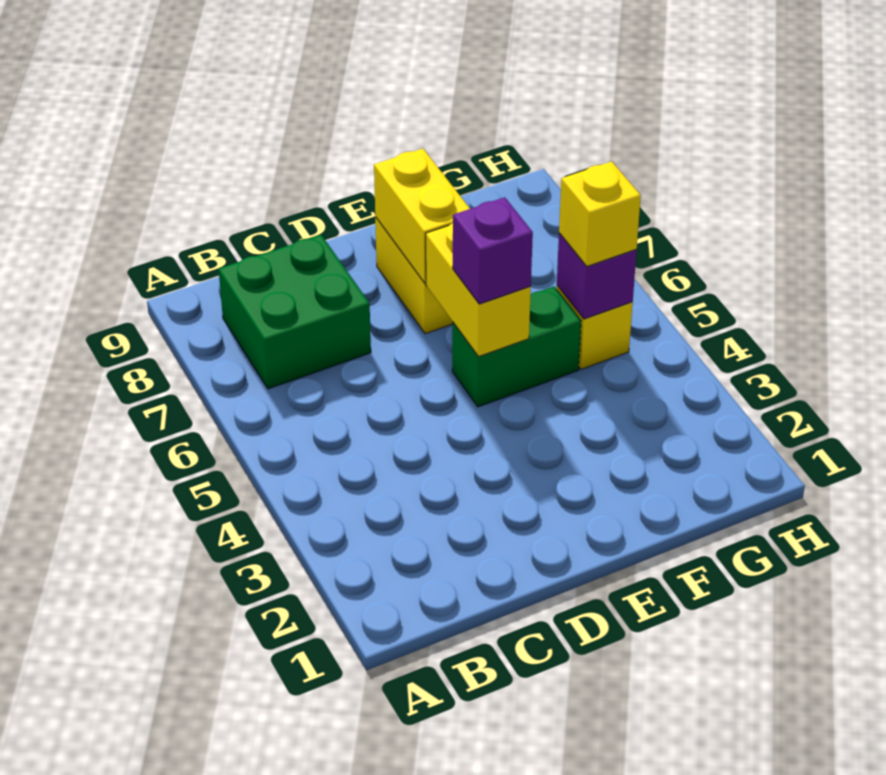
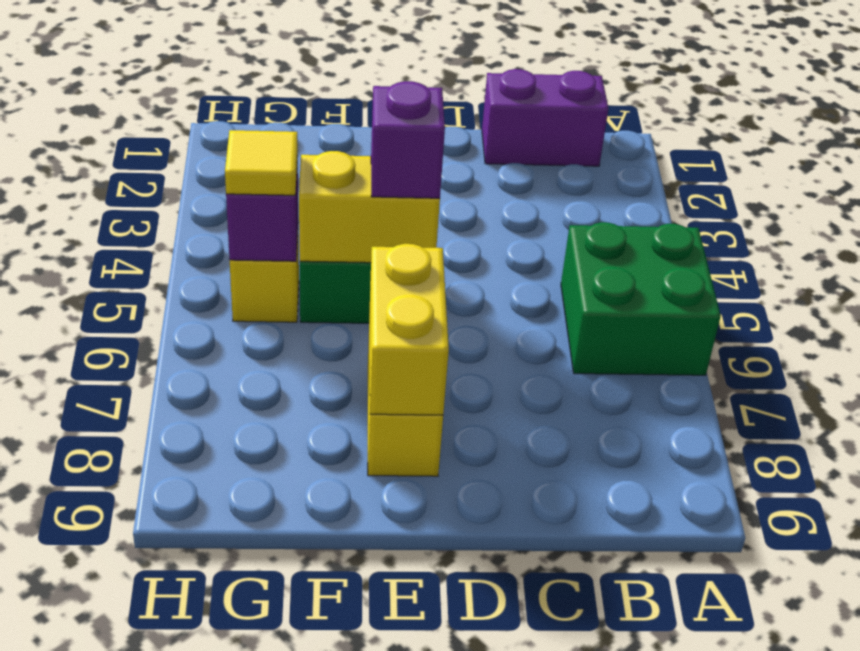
none -> purple brick B1:C1 level 1
green brick B7:C8 level 1 -> green brick A5:B6 level 1
yellow brick E5:E6 level 2 -> yellow brick E5:F5 level 2
yellow brick G5 level 3 -> yellow tile G5 level 3

